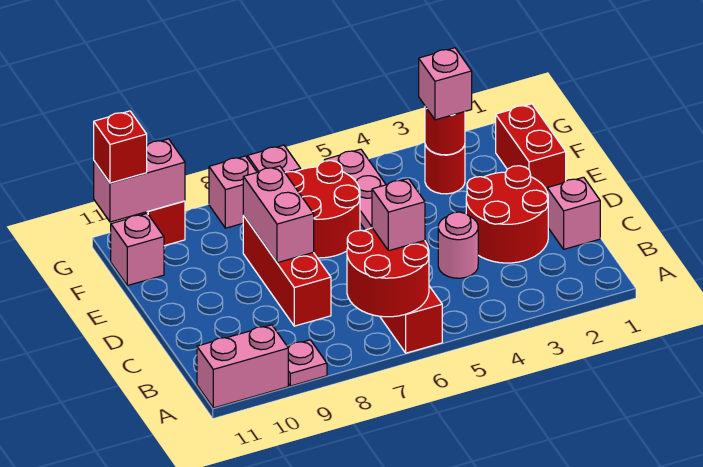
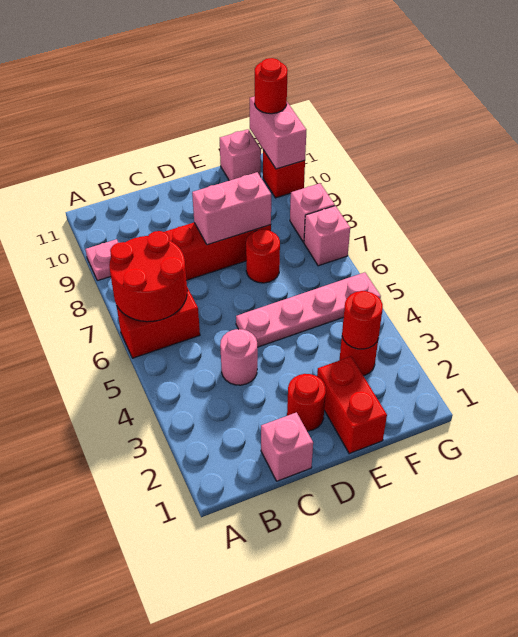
pink brick A10:A11 level 1 -> none
pink brick B6 level 3 -> none
red round brick C2:D3 level 1 -> red round brick D2 level 1
red brick E1:F1 level 1 -> red brick E1:E2 level 1
red round brick E6:F7 level 1 -> red round brick E7 level 1
pink brick F3 level 3 -> none
red brick G11 level 3 -> red round brick G11 level 3

